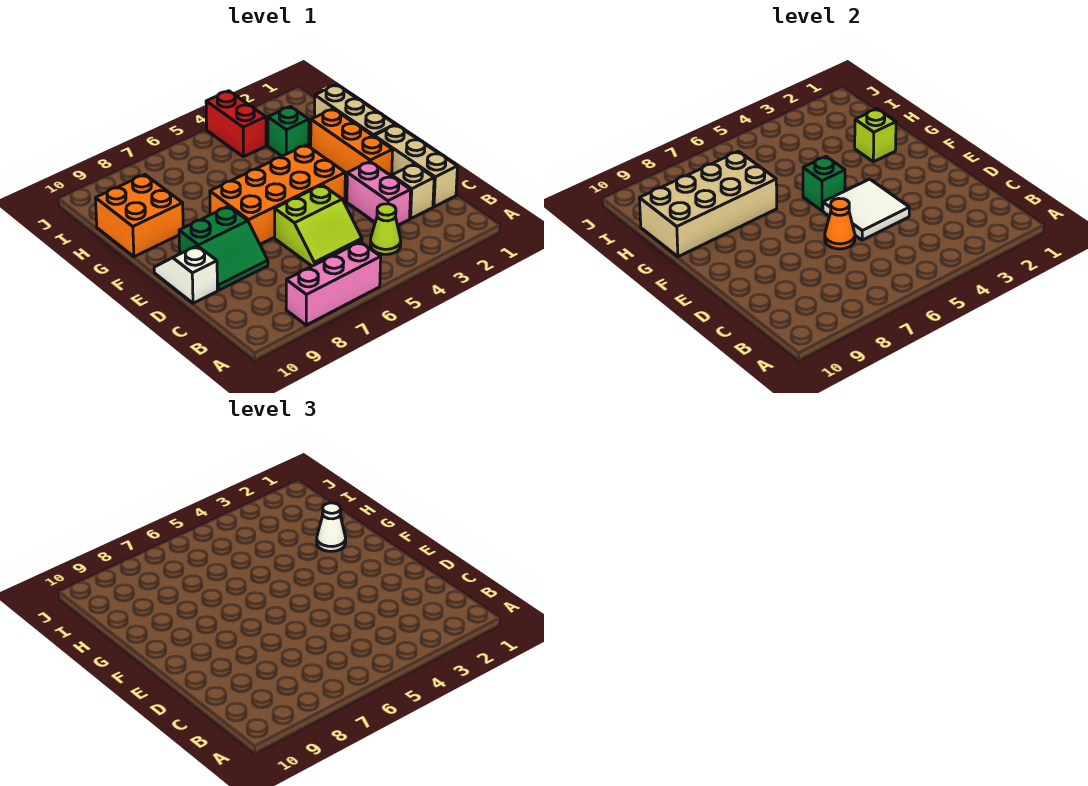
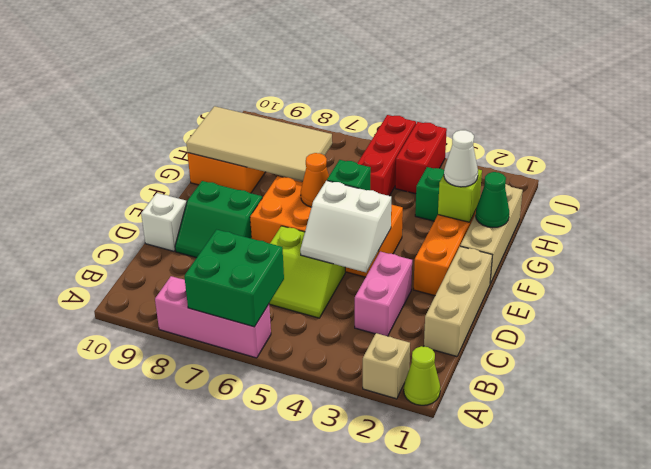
none -> green brick A6:B7 level 2
lime cone B4 level 1 -> lime cone A1 level 1
tan brick C2 level 1 -> tan brick A2 level 1
white tile D4:E5 level 2 -> white slope D4:E5 level 2 top E
orange cone D6 level 2 -> orange cone F6 level 2
none -> green cone G1 level 2
tan brick G7:H10 level 2 -> tan tile G7:H10 level 2
none -> red brick H5:J5 level 1

